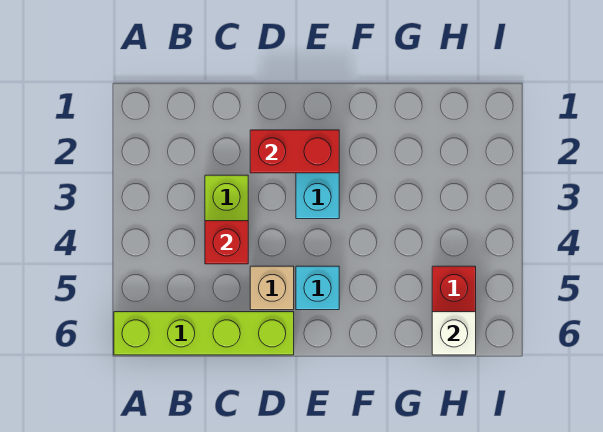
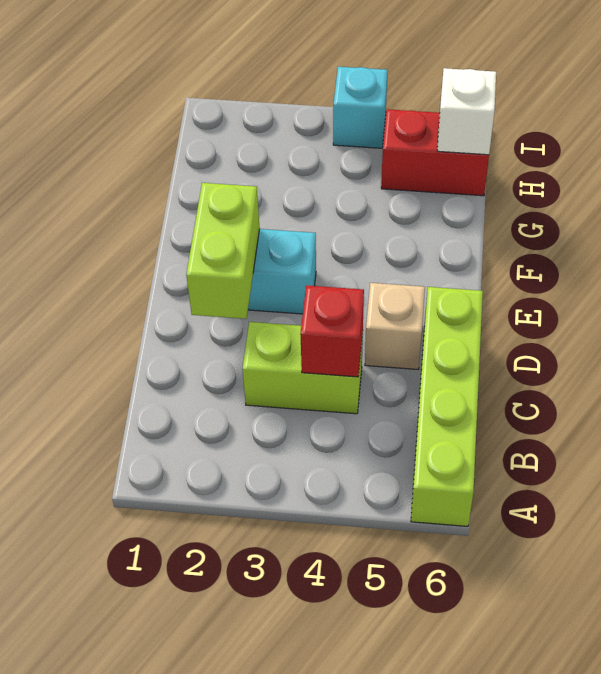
red brick D2:E2 level 2 -> lime brick D2:E2 level 2
cyan brick E5 level 1 -> cyan brick I4 level 1

